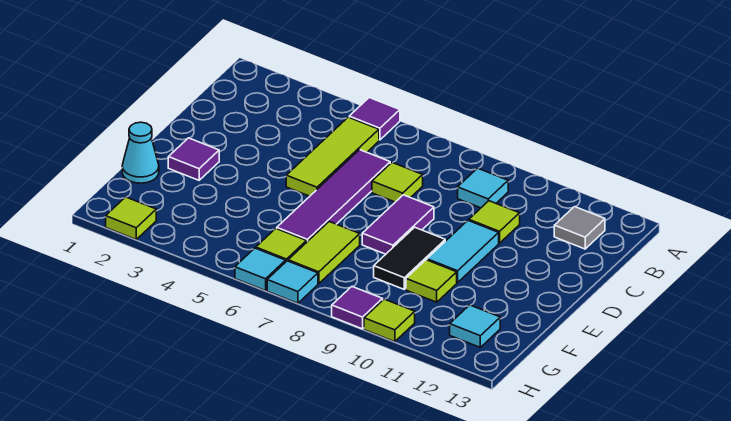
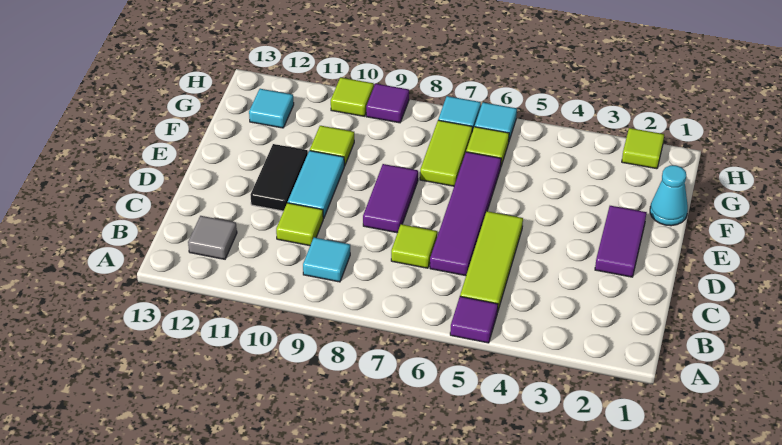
purple tile E2 level 1 -> purple tile D2:E2 level 1
black tile E9:F9 level 1 -> black tile D11:E11 level 1

